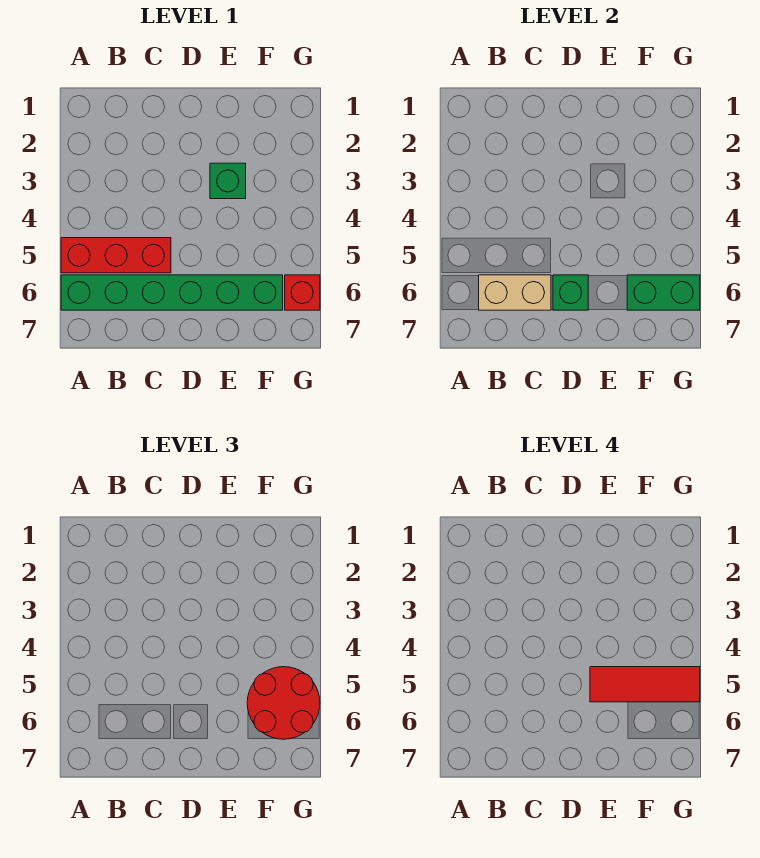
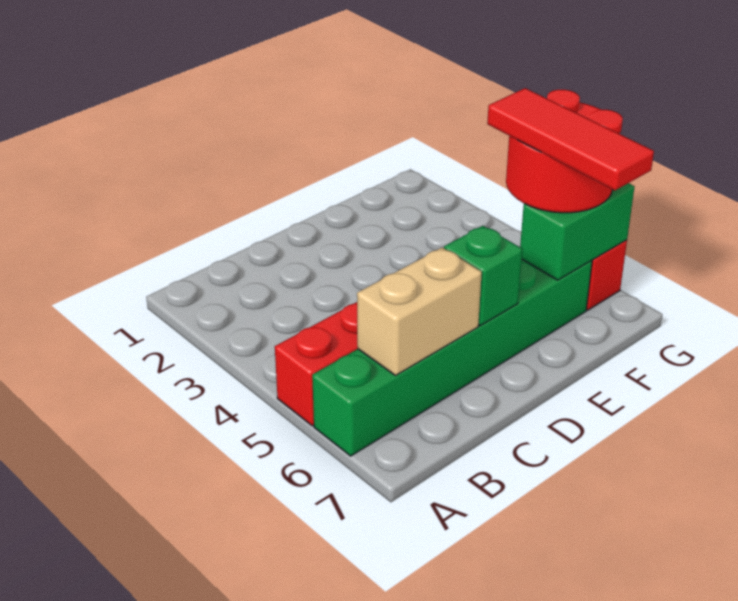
green brick E3 level 1 -> none
red tile E5:G5 level 4 -> red tile F5:F7 level 4

